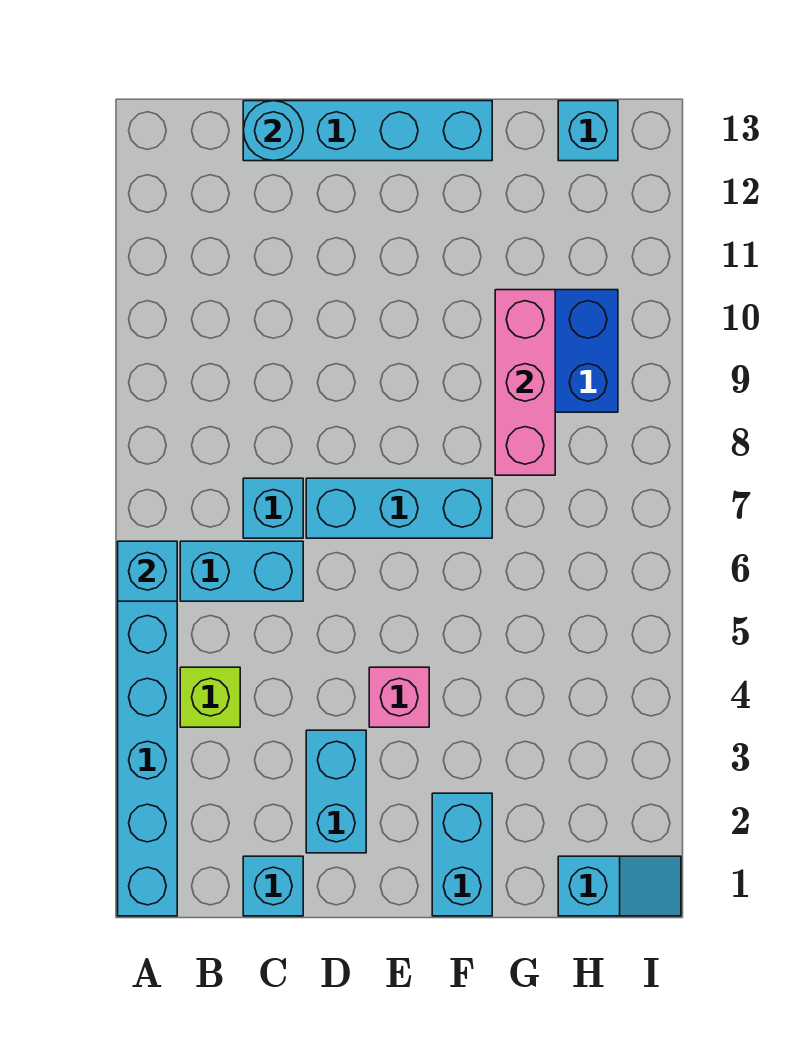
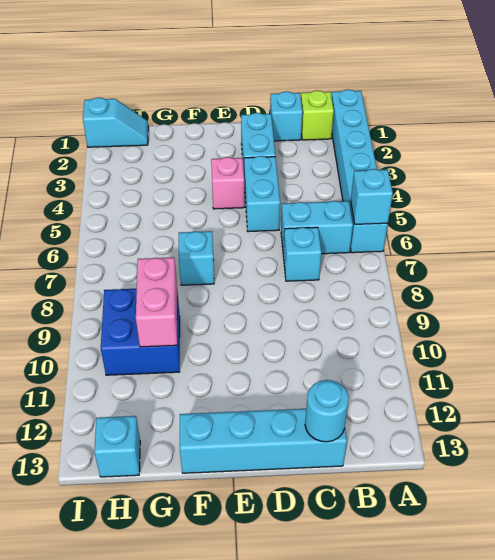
lime brick B4 level 1 -> lime brick B1 level 1
cyan brick D7:F7 level 1 -> cyan brick F7 level 1
cyan brick F1:F2 level 1 -> cyan brick D4:D5 level 1
pink brick G8:G10 level 2 -> pink brick G9:G10 level 2
cyan slope H1:I1 level 1 top H -> cyan slope H1:I1 level 1 top I

